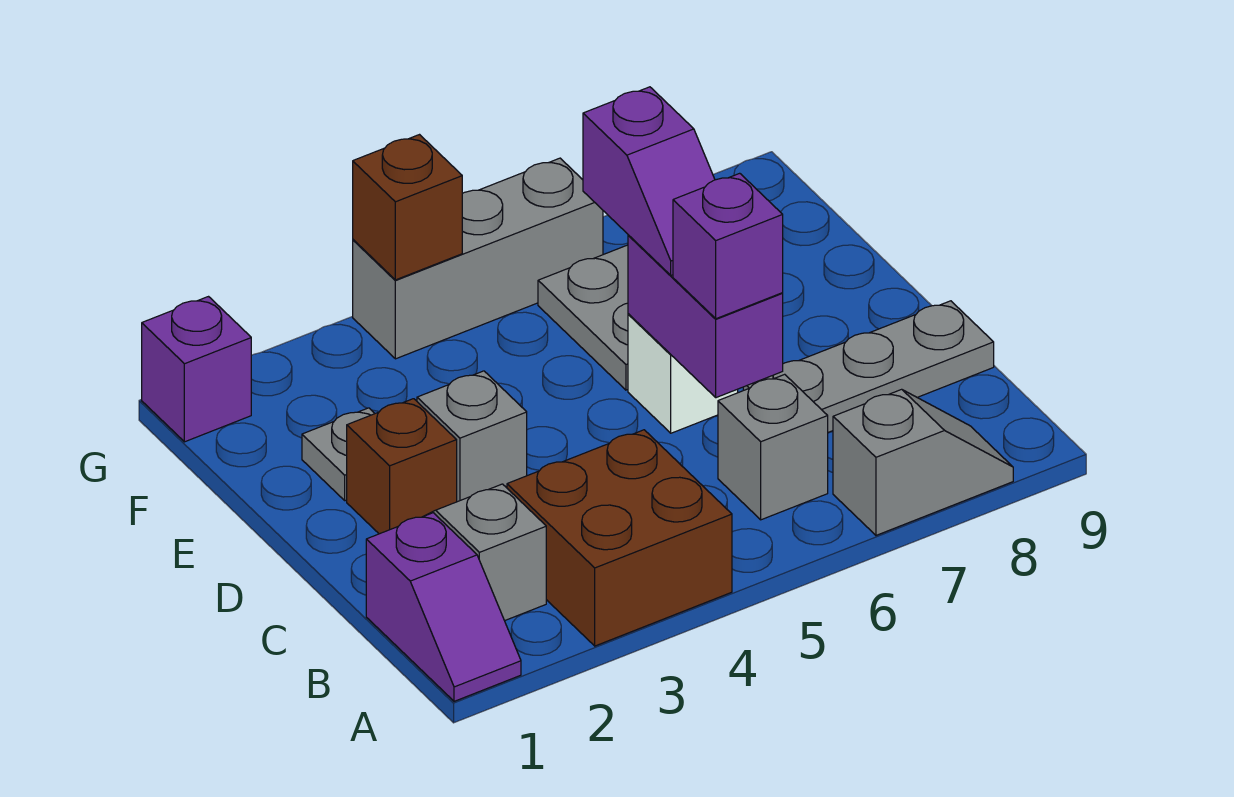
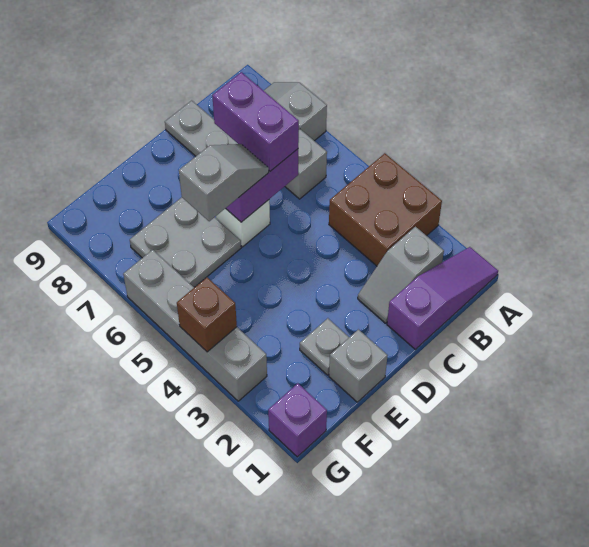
purple slope A1:B1 level 1 top B -> purple slope A1:C1 level 1 top C
purple brick C6 level 3 -> purple brick C6:C7 level 3
brown brick D2 level 1 -> none
grey brick D3 level 1 -> grey brick E1 level 1
purple slope D6:E6 level 3 top E -> grey slope D6:E6 level 3 top E
grey brick G4:G6 level 1 -> grey brick G3:G6 level 1

